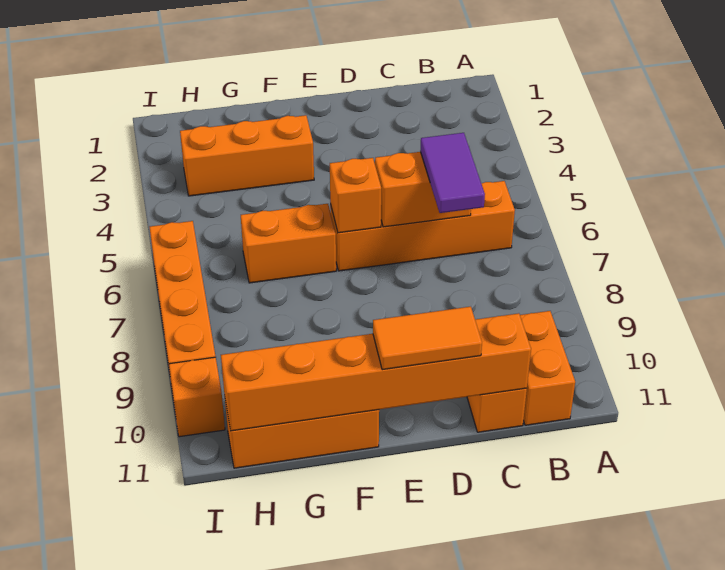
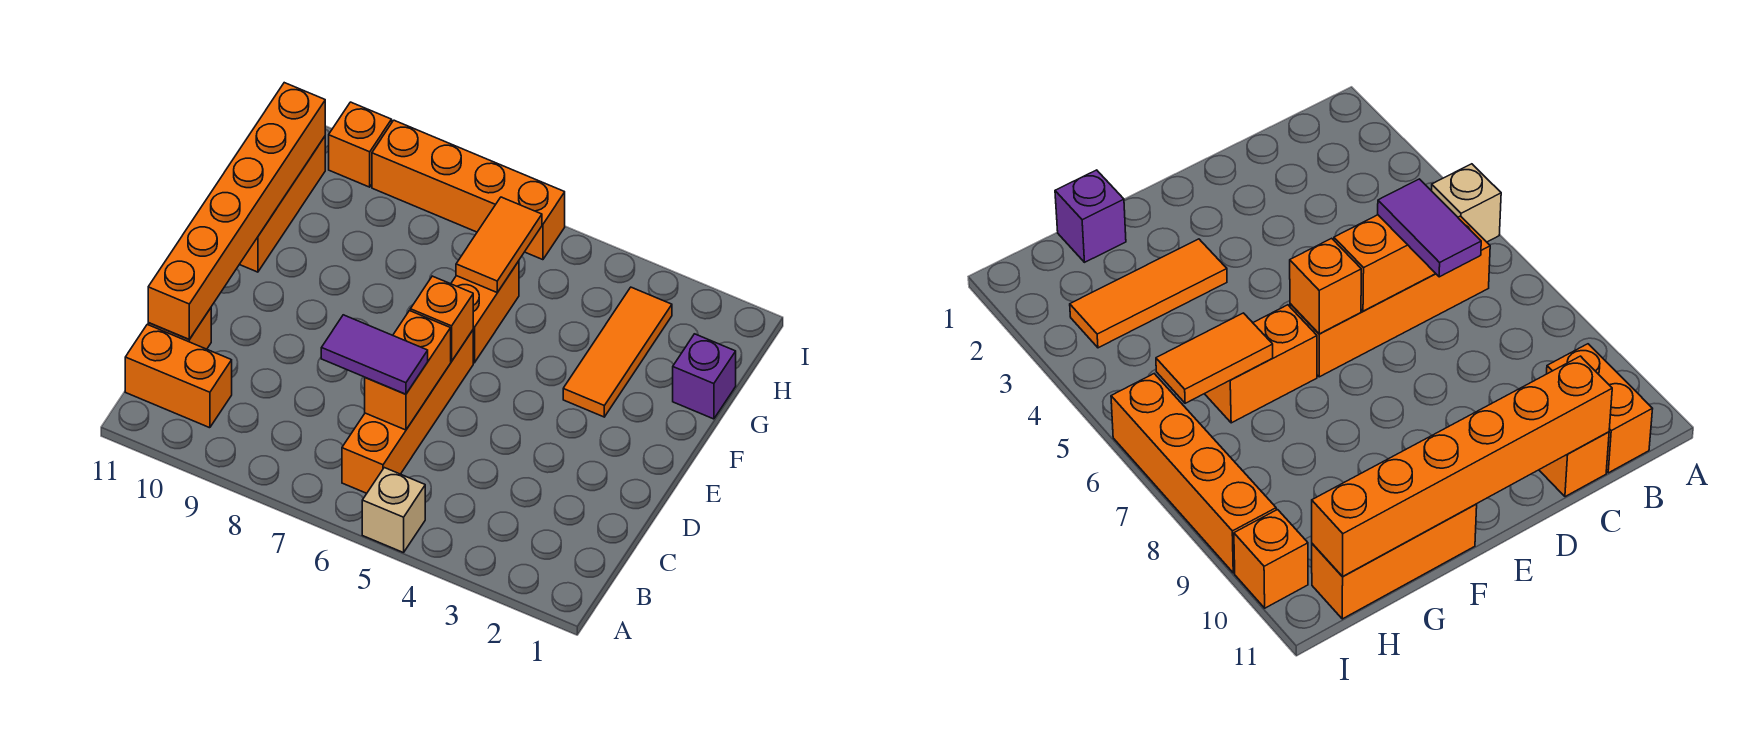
none -> tan brick A5 level 1
orange tile D11:E11 level 3 -> orange tile G6:H6 level 2
orange brick F3:H3 level 1 -> orange tile F3:H3 level 1
none -> purple brick G1 level 1

